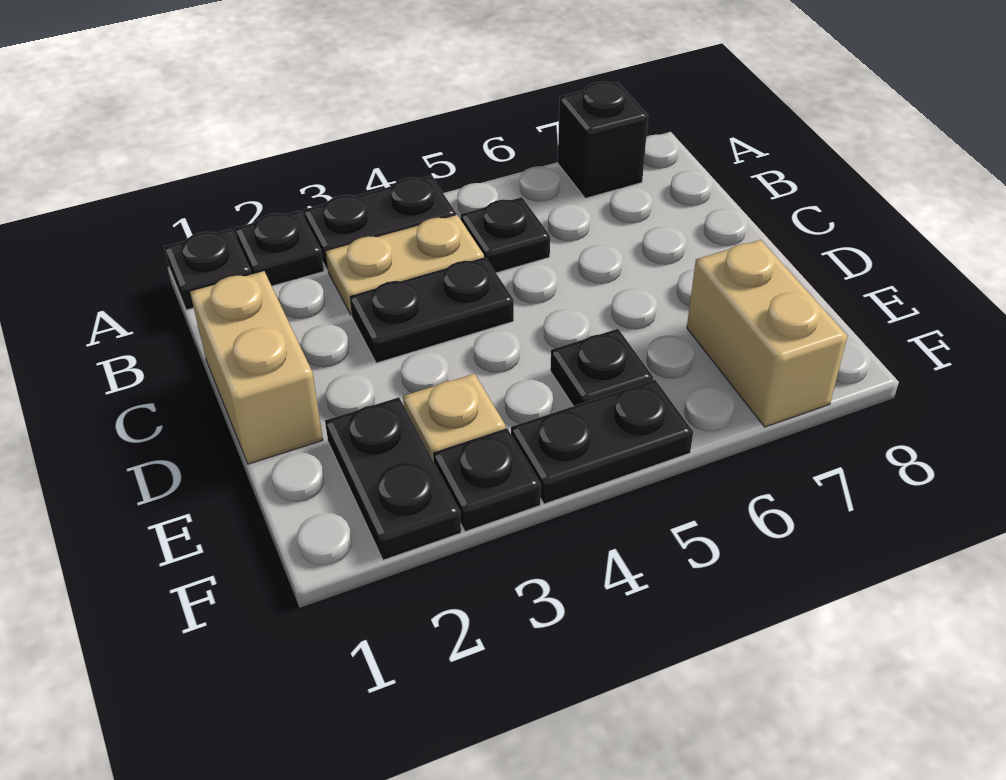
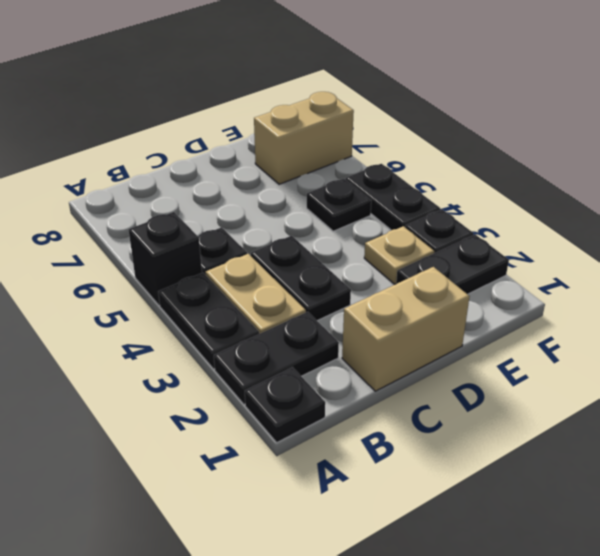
black plate A2 level 1 -> black plate A2:B2 level 1
black brick A7 level 1 -> black brick A5 level 1

